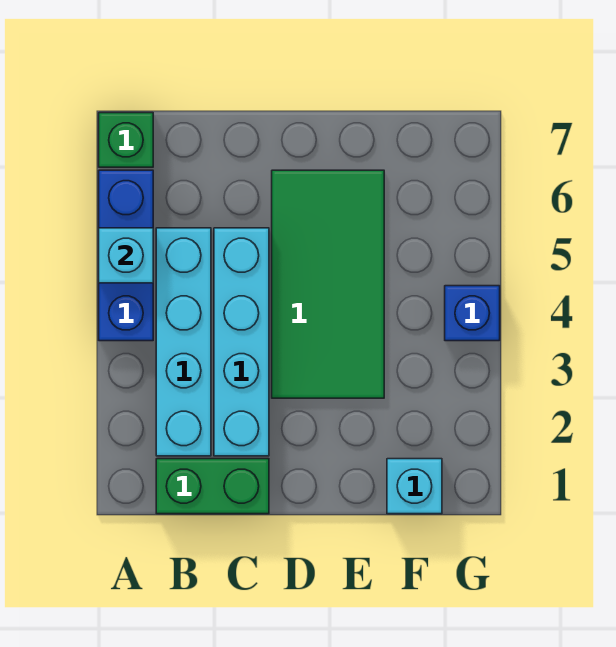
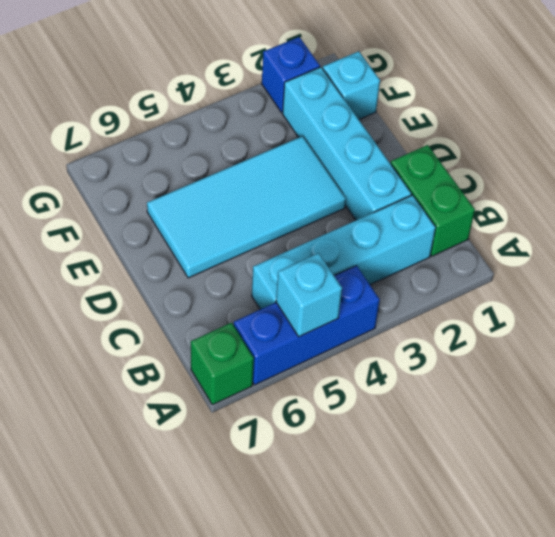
cyan brick C2:C5 level 1 -> cyan brick C2:F2 level 1
green tile D3:E6 level 1 -> cyan tile D3:E6 level 1
blue brick G4 level 1 -> blue brick G2 level 1

